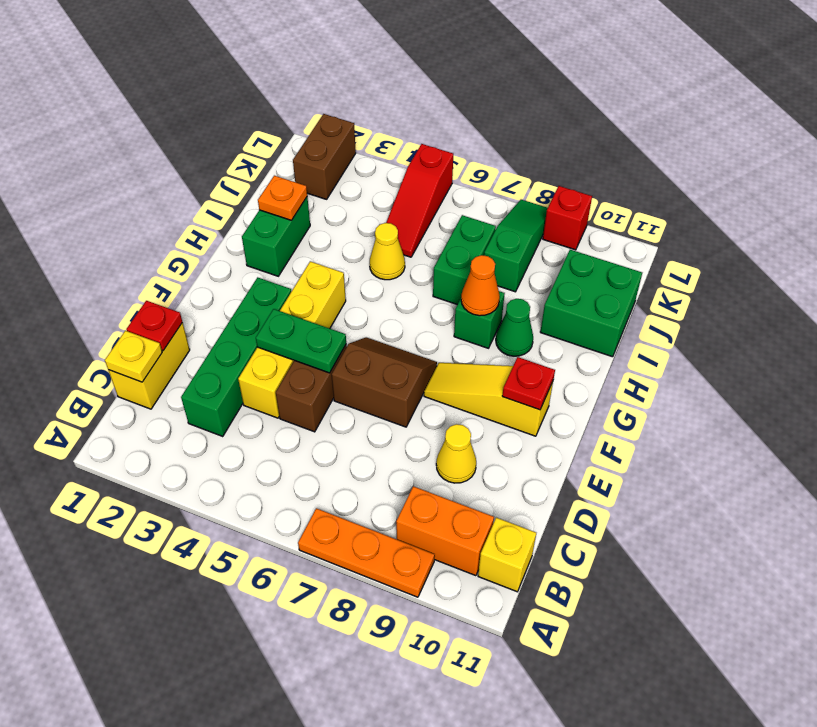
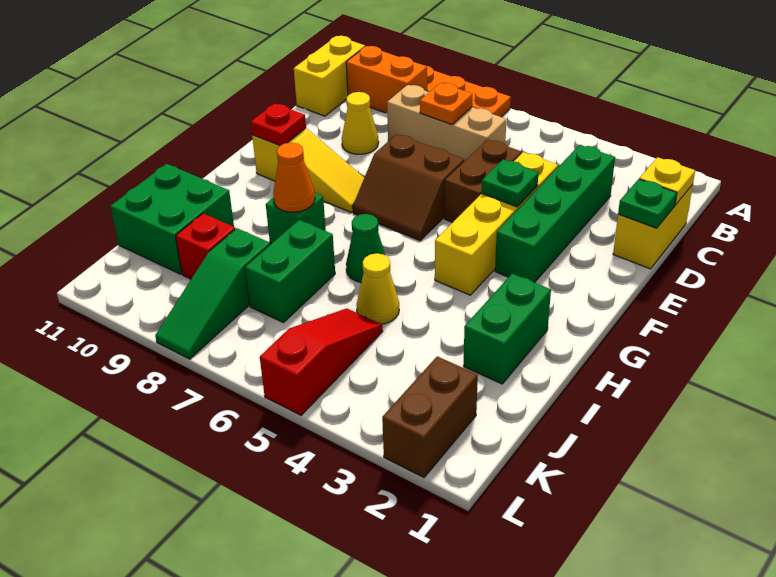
yellow brick B11 level 1 -> yellow brick B11:C11 level 1
none -> tan brick C6:C8 level 1
red plate D1 level 2 -> green plate D1 level 2
green plate E4:E5 level 2 -> green plate E4 level 2
green cone H9 level 1 -> green cone H6 level 1
orange plate I2 level 2 -> orange plate C7 level 2
red brick L9 level 1 -> red brick J9 level 1

